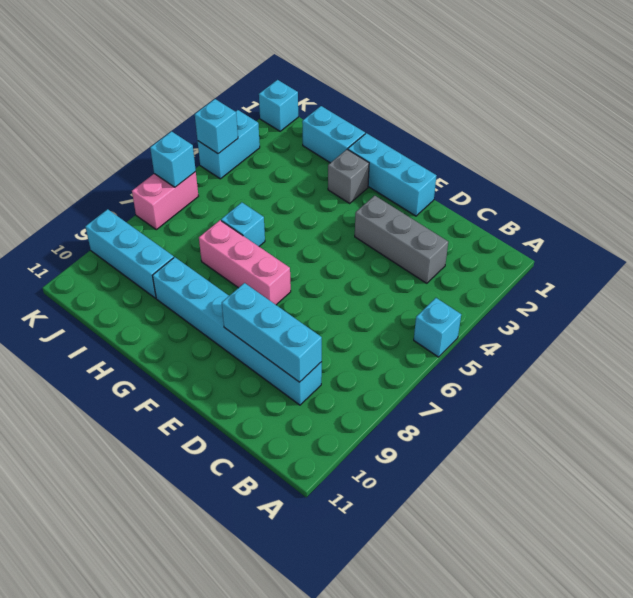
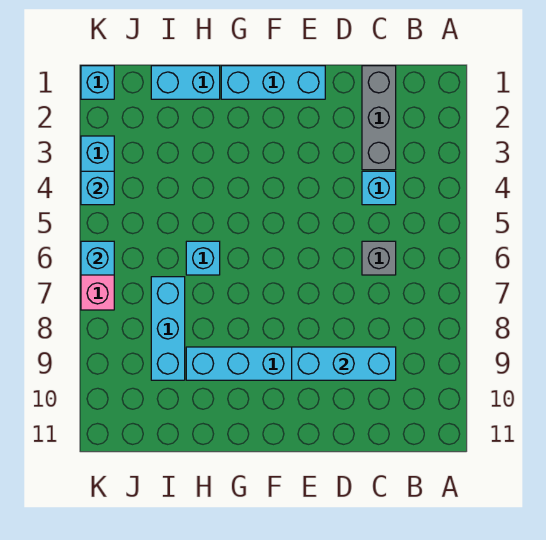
cyan brick A5 level 1 -> cyan brick C4 level 1
grey brick C3:E3 level 1 -> grey brick C1:C3 level 1
pink brick F7:H7 level 1 -> none
grey brick G2 level 1 -> grey brick C6 level 1
cyan brick I9:K9 level 1 -> cyan brick I7:I9 level 1

